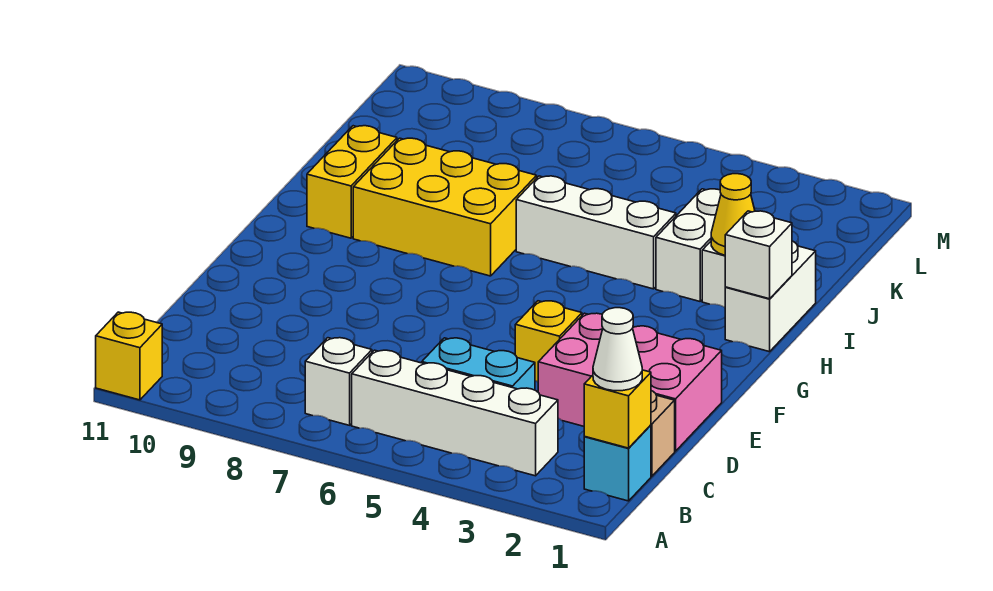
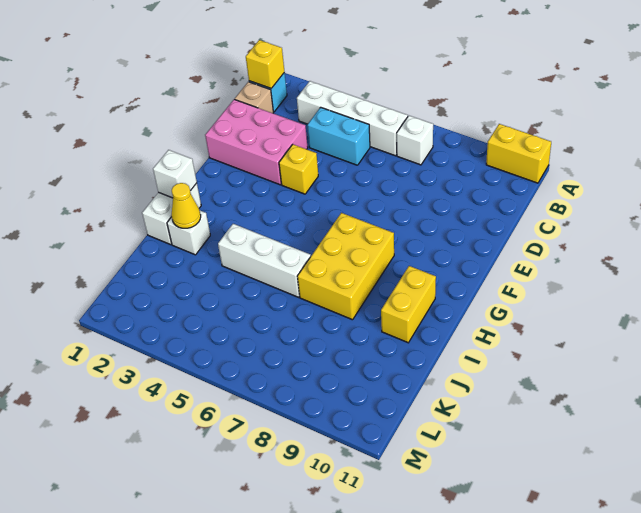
yellow brick A11 level 1 -> yellow brick A10:A11 level 1
white cone B1 level 3 -> none
yellow brick H7:I9 level 1 -> yellow brick G7:I8 level 1
white brick I3:J3 level 1 -> none

